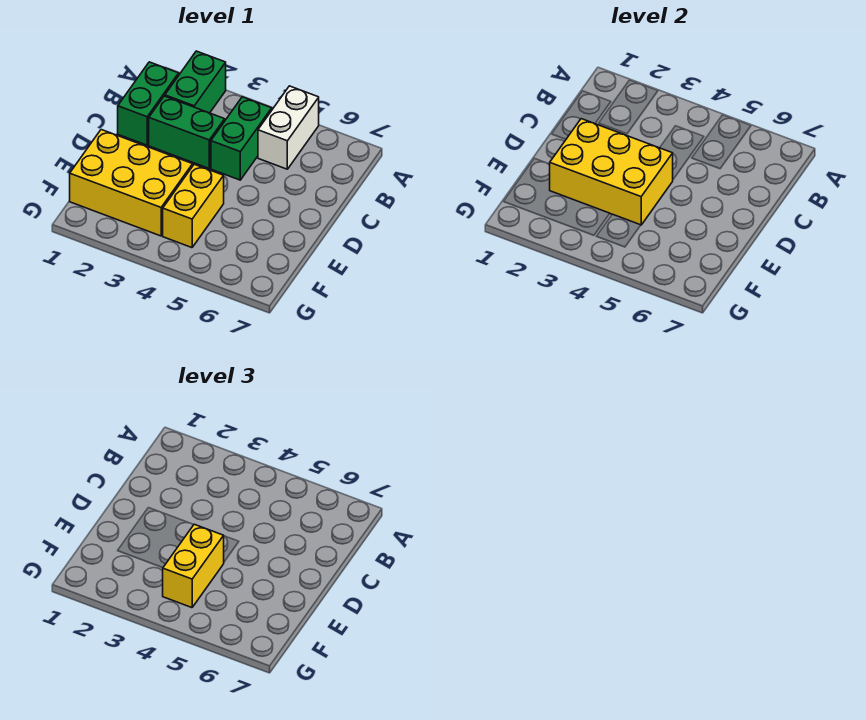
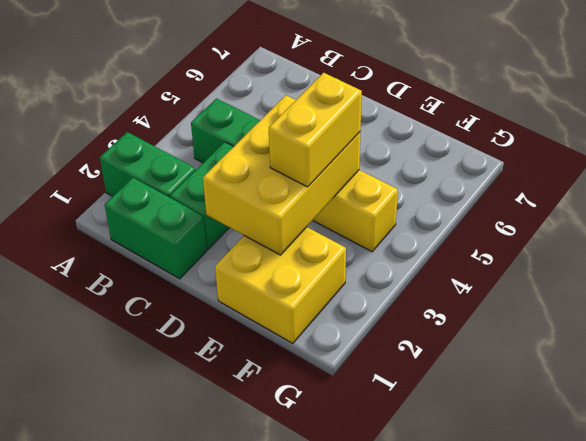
white brick A5:B5 level 1 -> none
yellow brick E1:F3 level 1 -> yellow brick E1:F2 level 1
yellow brick E4:F4 level 3 -> yellow brick E3:E4 level 3

